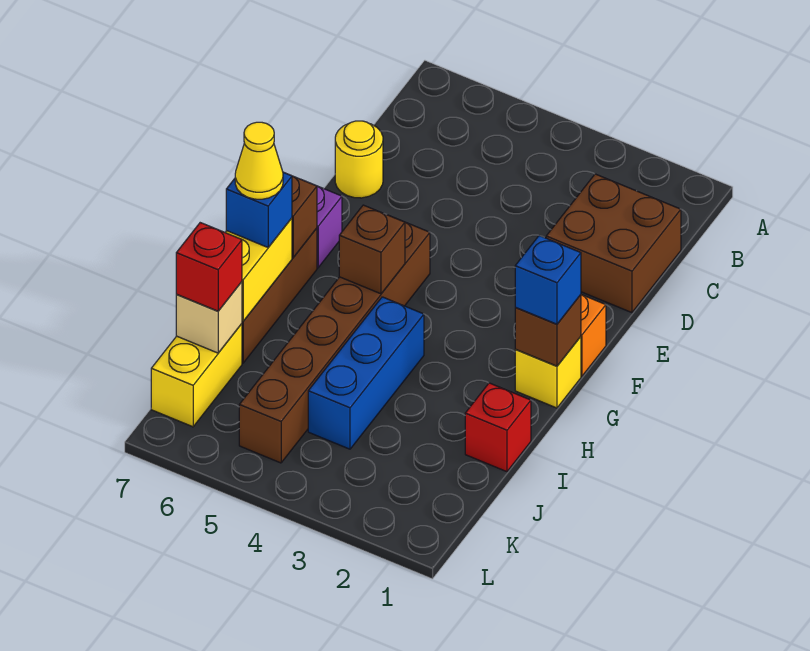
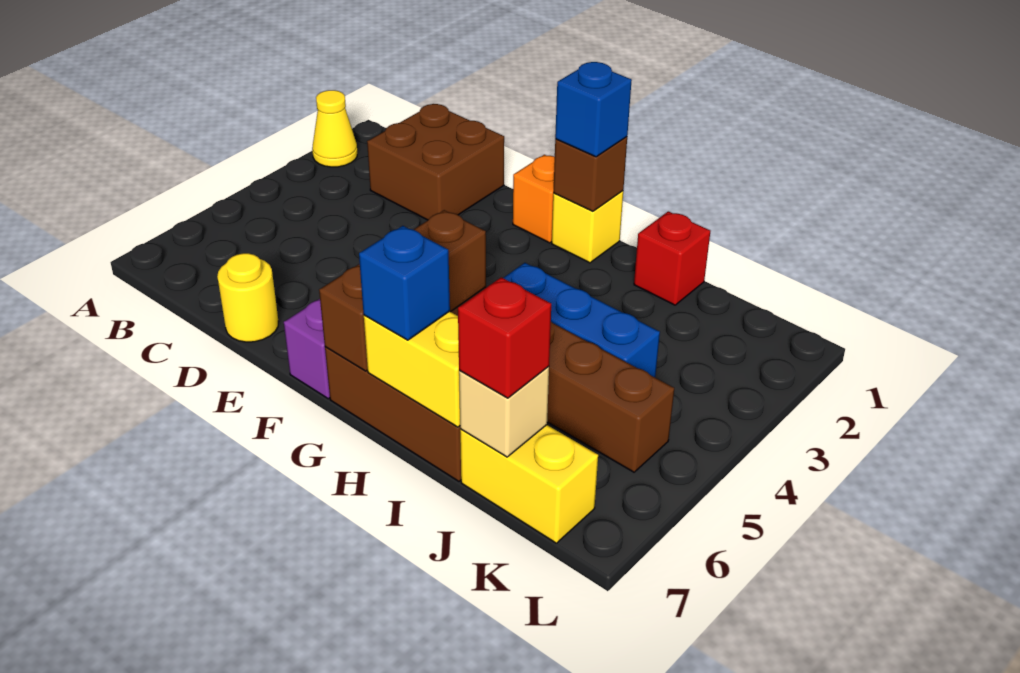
yellow cone H7 level 4 -> yellow cone A2 level 1

